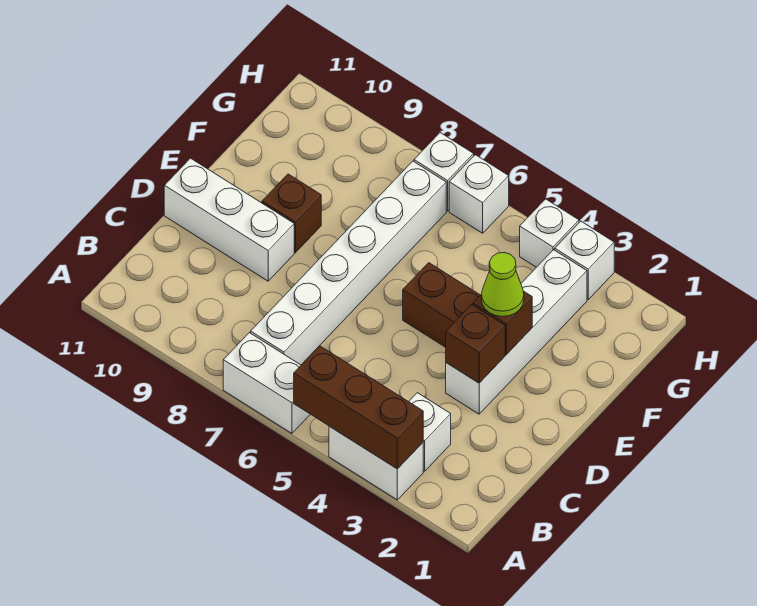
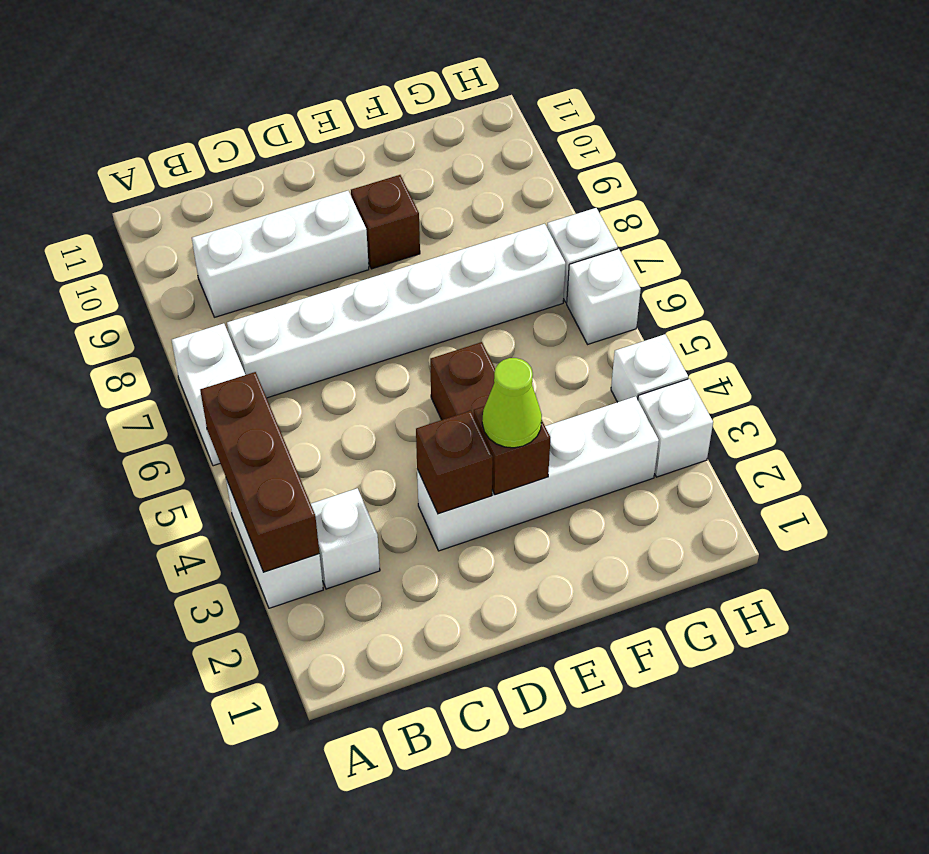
white brick D9:D11 level 1 -> white brick B9:D9 level 1

